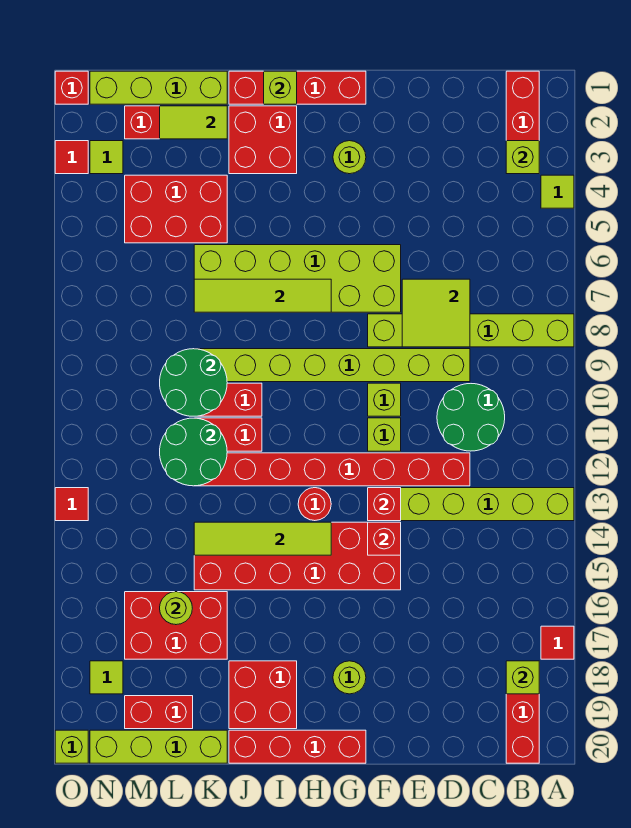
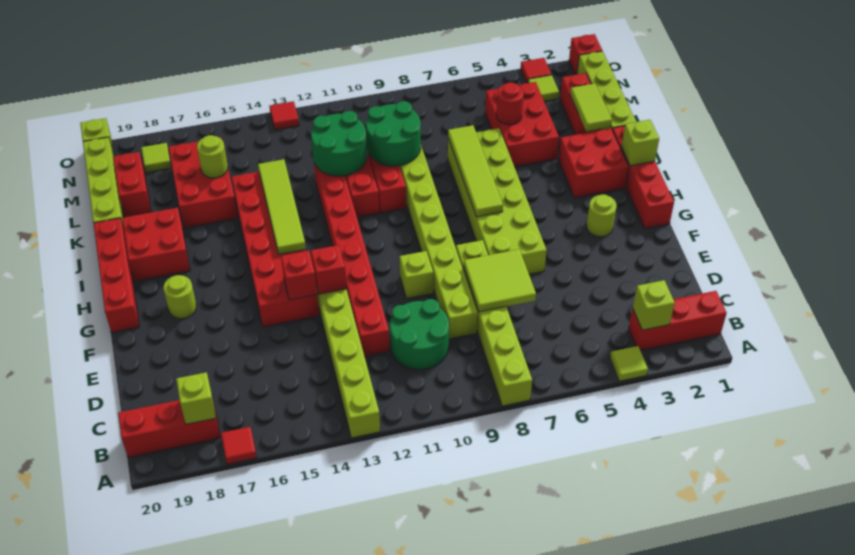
lime brick F11 level 1 -> none
red round brick H13 level 1 -> red round brick L5 level 2

